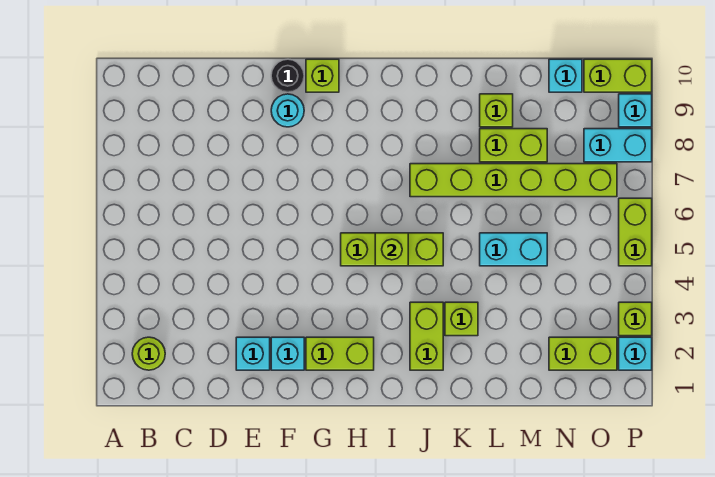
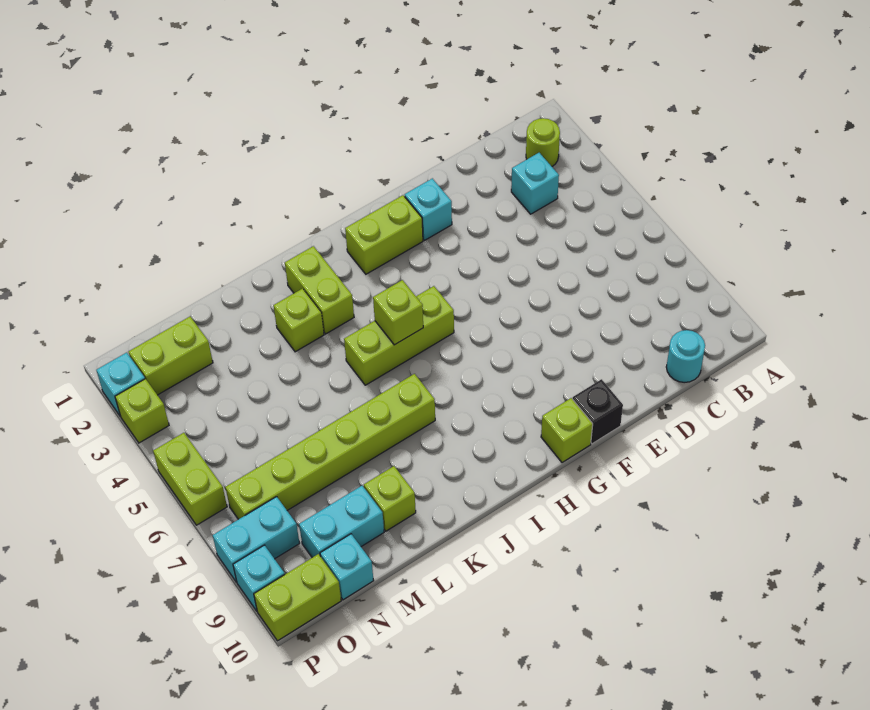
cyan brick E2 level 1 -> cyan brick C3 level 1
cyan round brick F9 level 1 -> cyan round brick C10 level 1
black round brick F10 level 1 -> black brick F10 level 1
cyan brick L5:M5 level 1 -> cyan brick M9:N9 level 1
lime brick L8:M8 level 1 -> none

